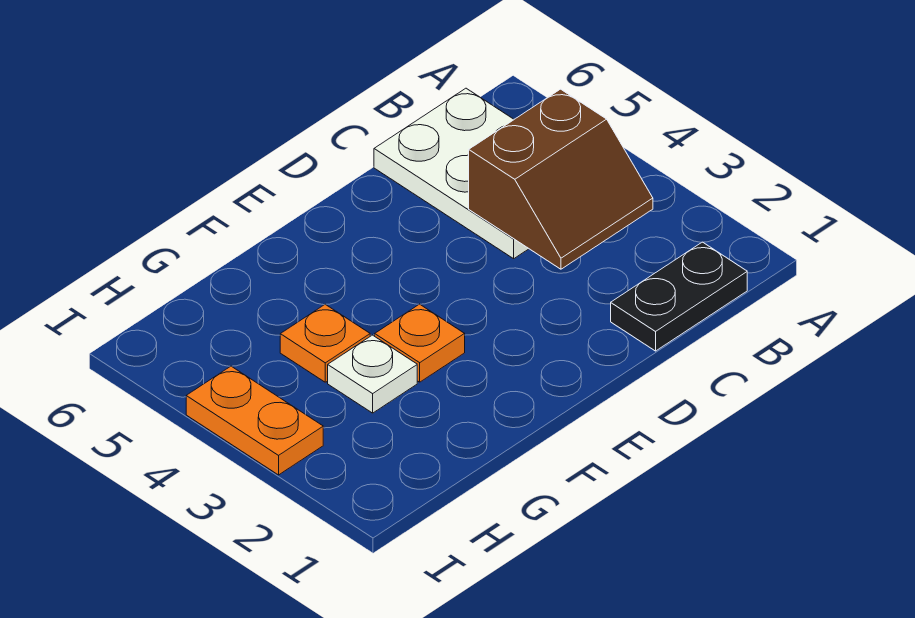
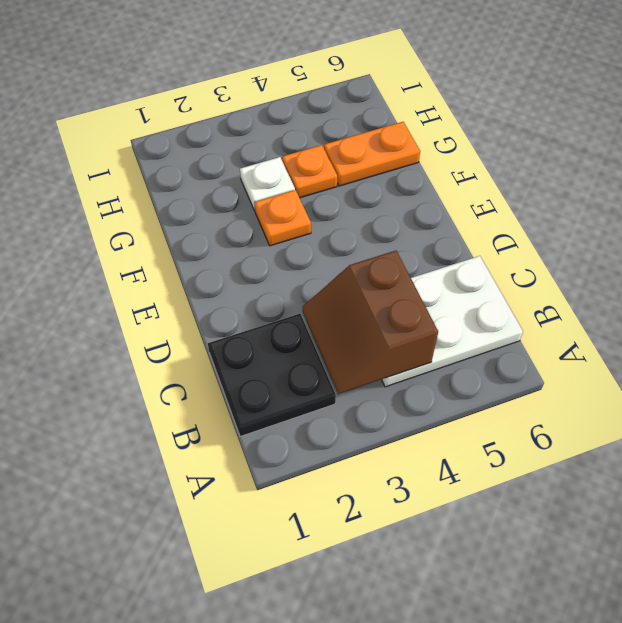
black plate B1:C1 level 1 -> black plate B1:C2 level 1
orange plate I3:I4 level 1 -> orange plate G5:G6 level 1

